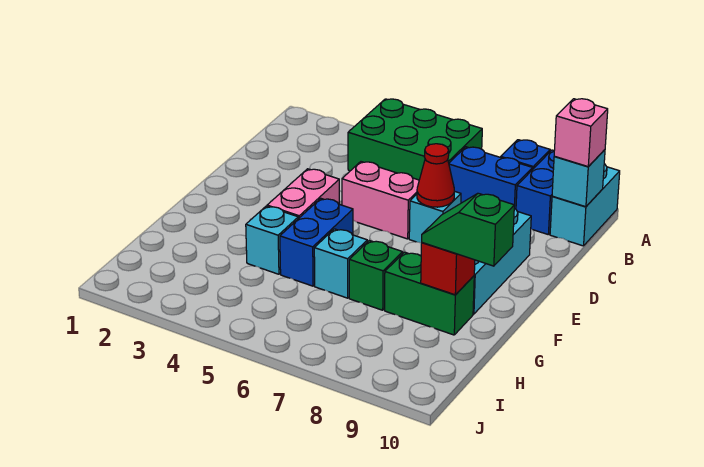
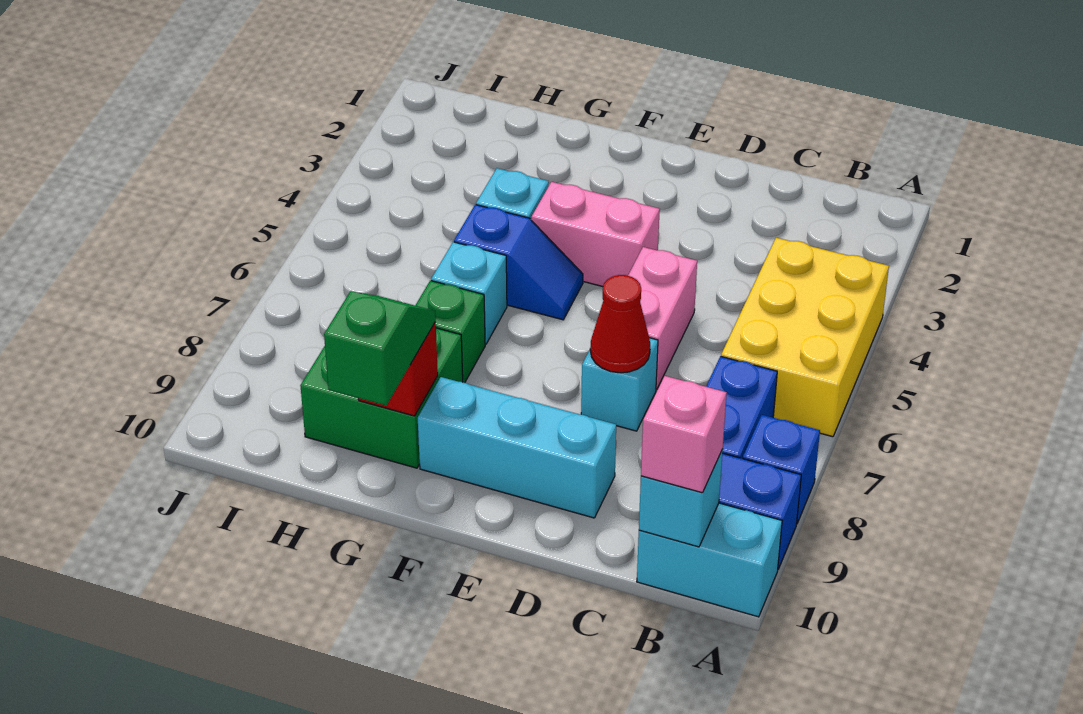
green brick A4:B6 level 1 -> yellow brick A4:B6 level 1
blue brick F5:G5 level 1 -> blue slope F5:G5 level 1 top G
green brick G8:G9 level 1 -> green brick G8:H9 level 1

